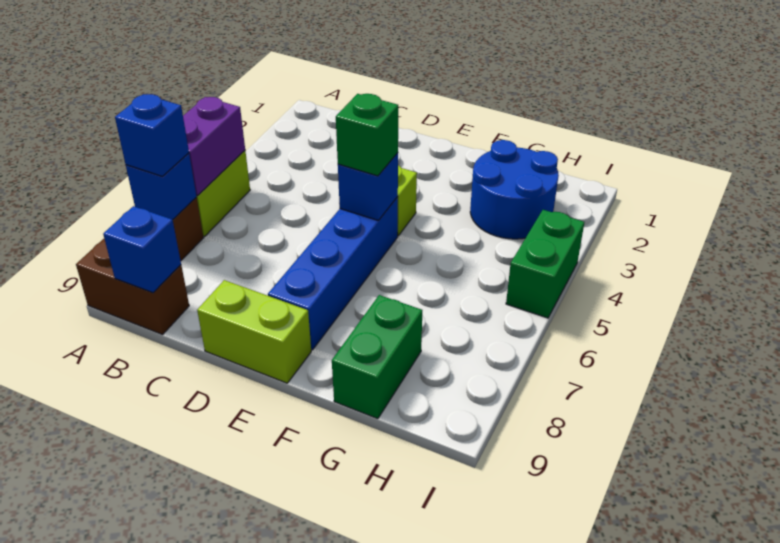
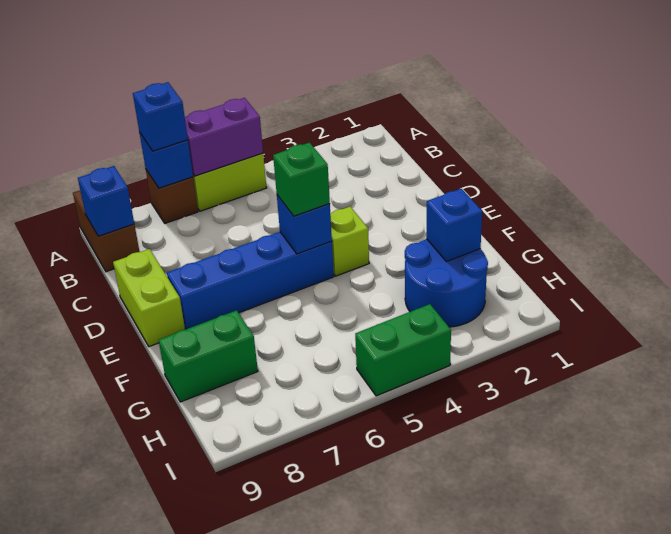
none -> blue brick G2 level 2

